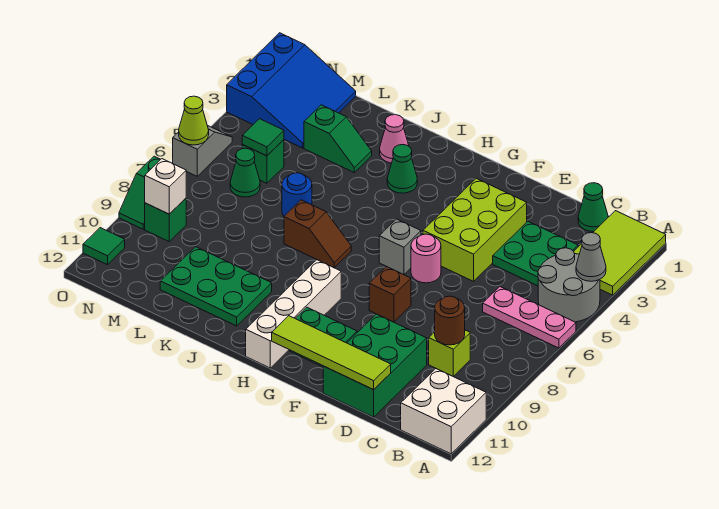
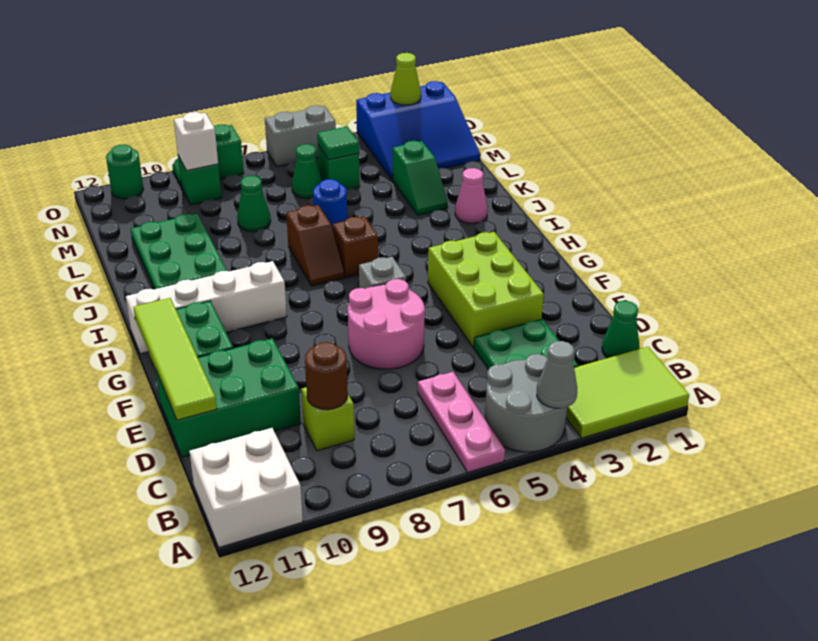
lime brick E3:F5 level 1 -> lime brick E3:G4 level 1
pink round brick F6 level 1 -> pink round brick E6:F7 level 1
brown brick F8 level 1 -> brown brick I6 level 1
green cone I3 level 1 -> green cone L8 level 1
grey slope O5:O6 level 1 top 6 -> grey brick O5:O6 level 1
lime cone O6 level 2 -> lime cone O2 level 2
green tile O11 level 1 -> green round brick O11 level 1

